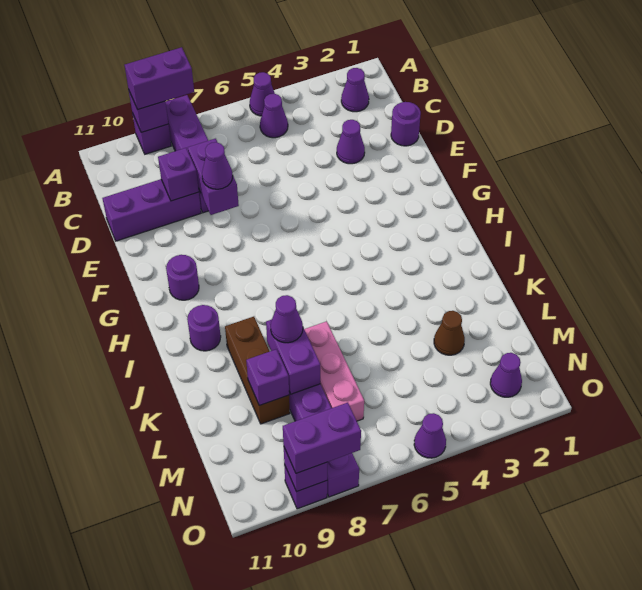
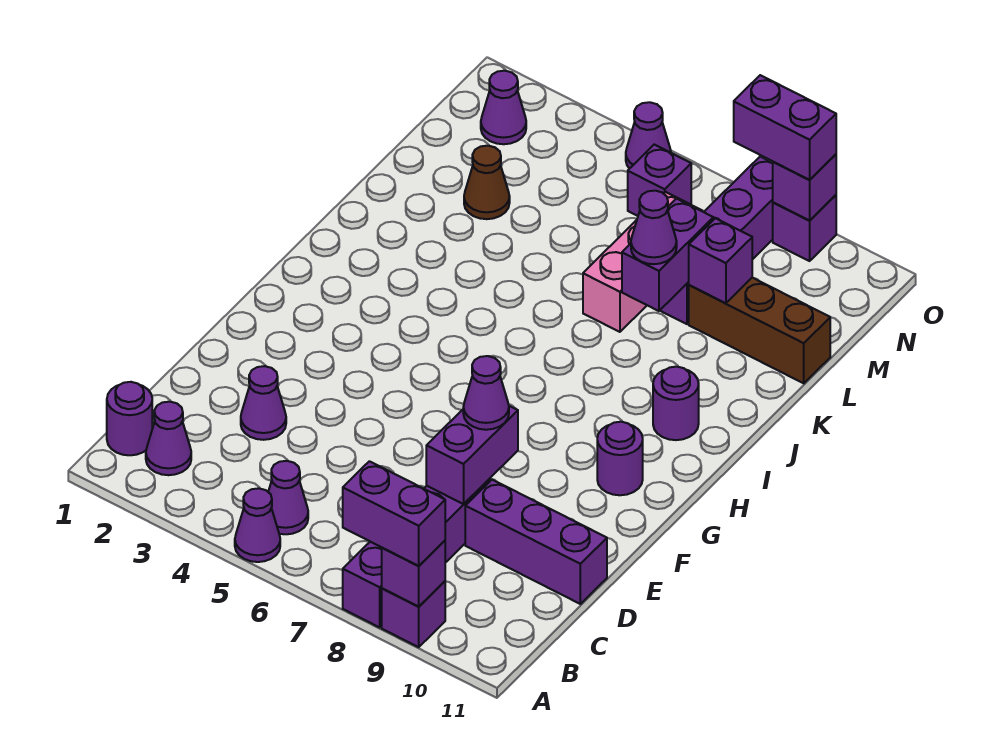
purple round brick D1 level 1 -> purple round brick B1 level 1
purple brick D9 level 2 -> purple brick N6 level 1
brown brick J9:L9 level 1 -> brown brick L9:L11 level 1

